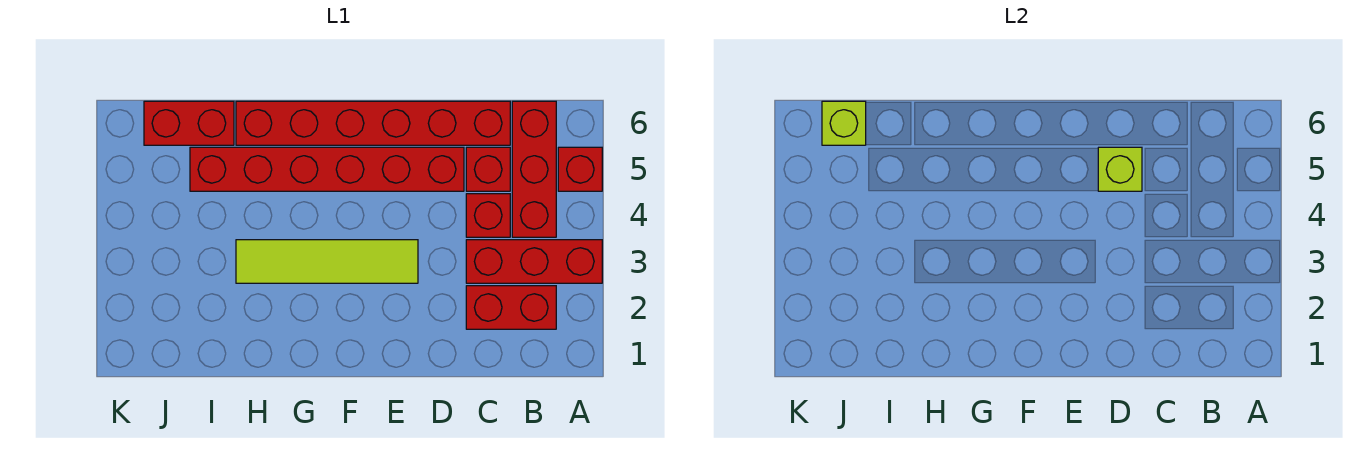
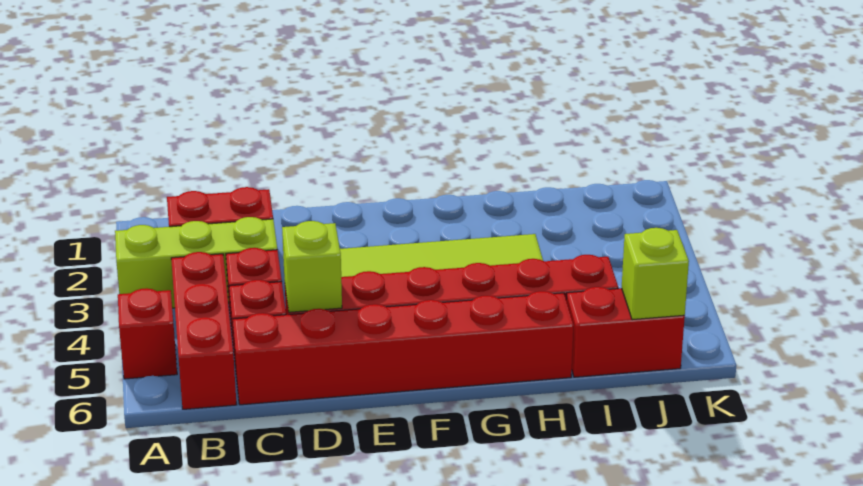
red brick A3:C3 level 1 -> lime brick A3:C3 level 1

